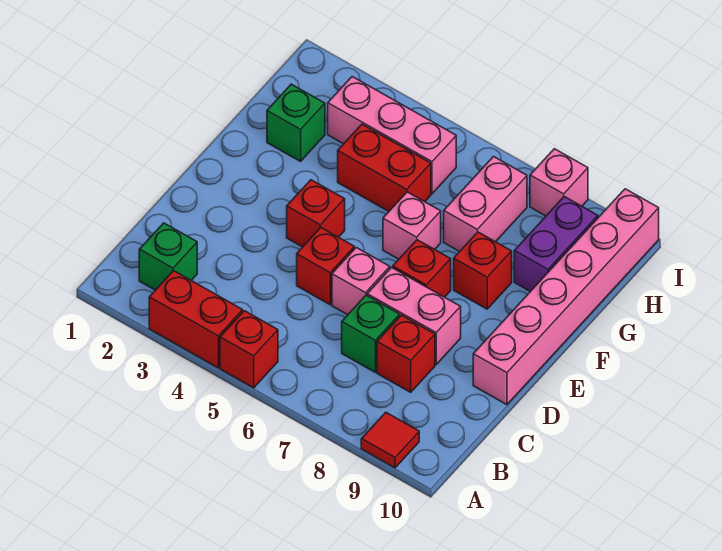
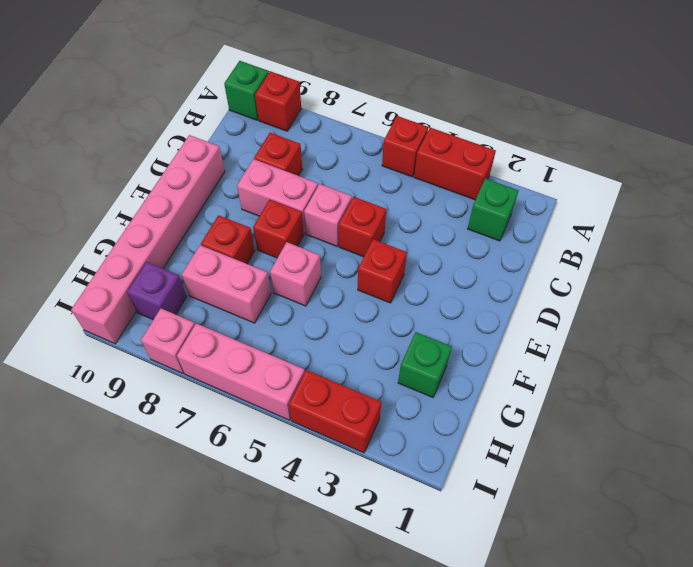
red tile A9 level 1 -> red brick A9 level 1
green brick C7 level 1 -> green brick A10 level 1
red brick G4:G5 level 1 -> red brick I3:I4 level 1
pink brick G7:H7 level 1 -> pink brick G7:G8 level 1
purple brick G9:H9 level 1 -> purple brick H9 level 1
pink brick H3:H5 level 1 -> pink brick I5:I7 level 1

